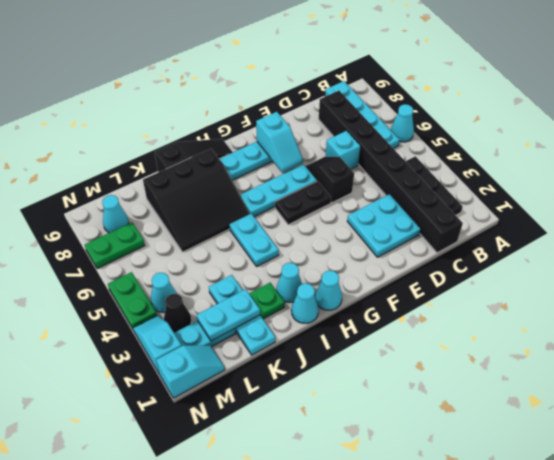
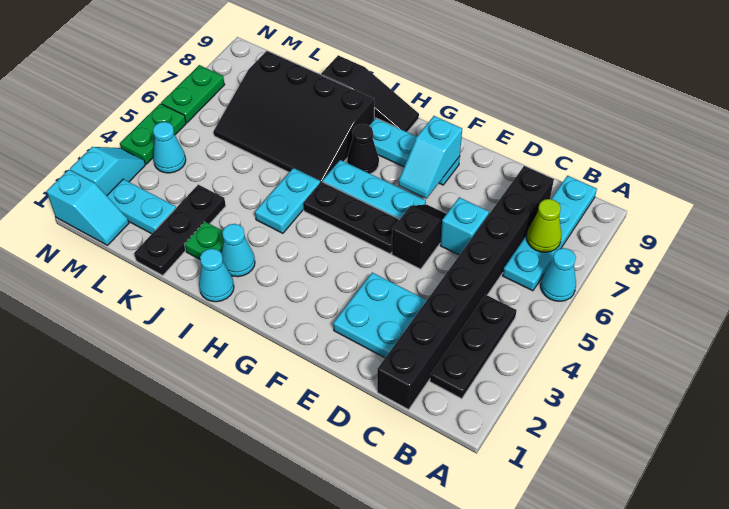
none -> lime cone B7 level 2
black plate F5:G5 level 1 -> black plate F5:H5 level 1
cyan cone H1 level 1 -> none
black slope I6:K8 level 1 top 8 -> black slope I6:L8 level 1 top 8
cyan plate K1:K3 level 1 -> black plate K1:K3 level 1
cyan plate K2:L2 level 2 -> none
black cone M3 level 1 -> black cone H7 level 1
green plate M7:N7 level 1 -> green plate N6:N7 level 1
cyan cone M8 level 1 -> none

